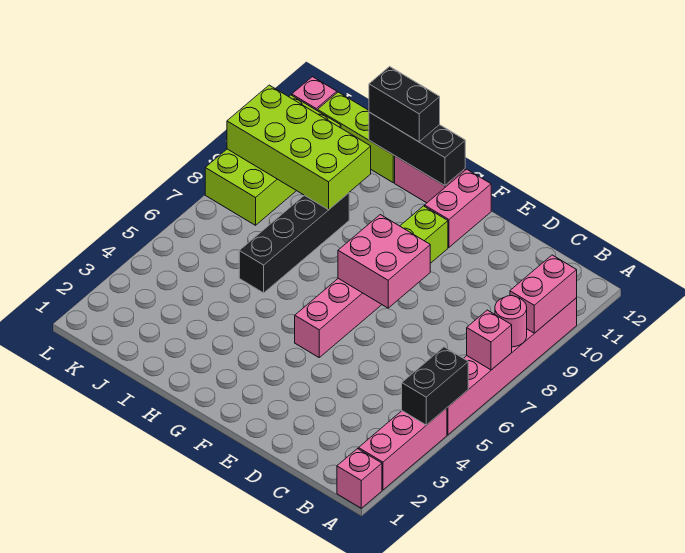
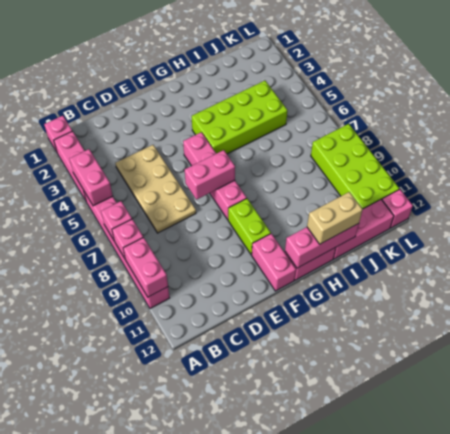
black brick A4:A5 level 2 -> pink brick A4:A5 level 2
pink round brick A8 level 2 -> pink brick A8 level 2
none -> tan plate C4:D7 level 1
pink brick E7:F8 level 2 -> pink brick E7:F7 level 2
black brick G12:I12 level 2 -> pink brick G12:I12 level 2
black brick H12:I12 level 3 -> tan brick H12:I12 level 3
black brick I6:I9 level 1 -> none
lime brick I9:L10 level 2 -> lime brick G4:J5 level 1
lime brick I12:K12 level 1 -> pink brick I12:K12 level 1

